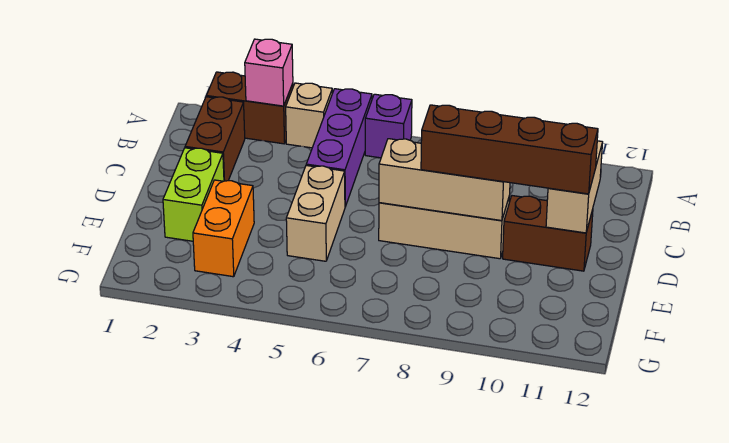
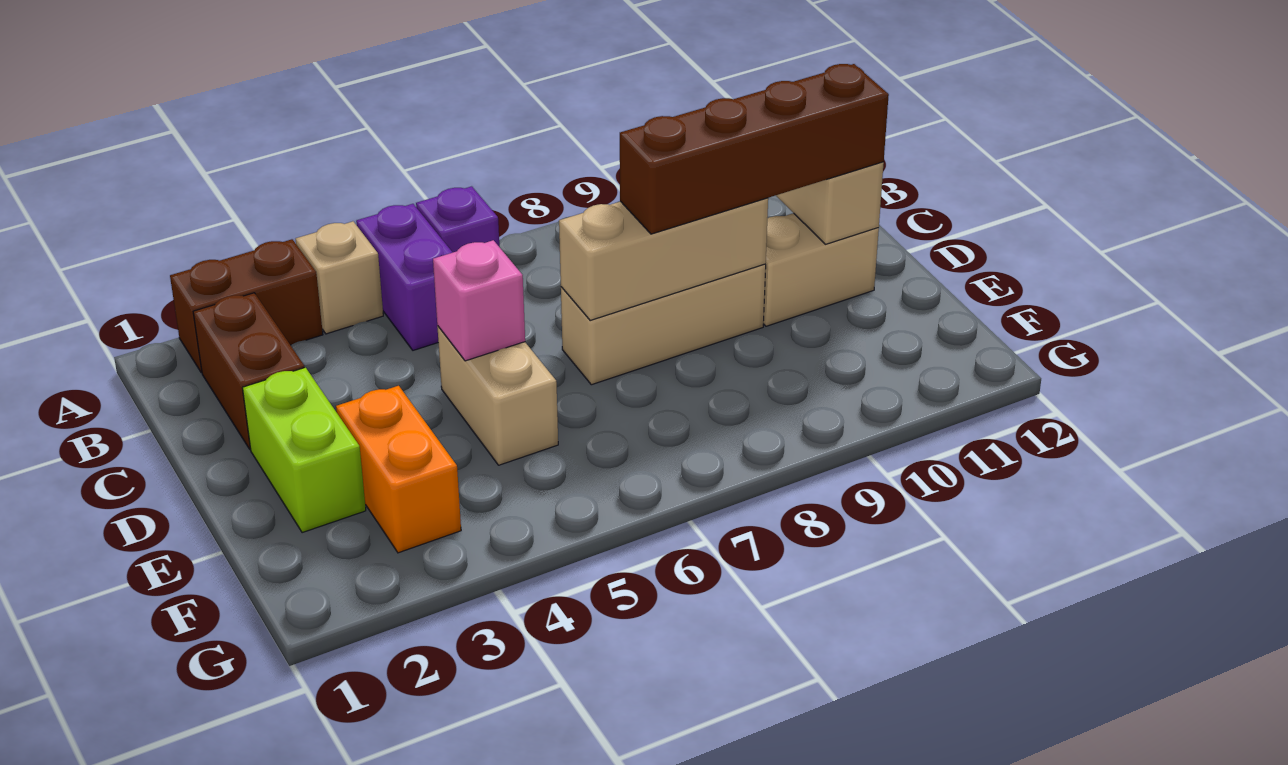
pink brick A3 level 2 -> pink brick D5 level 2
purple brick A5:C5 level 1 -> purple brick A5:B5 level 1
brown brick D10:D11 level 1 -> tan brick D10:D11 level 1

